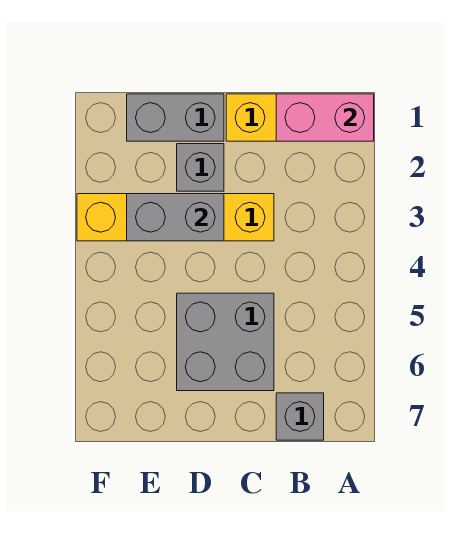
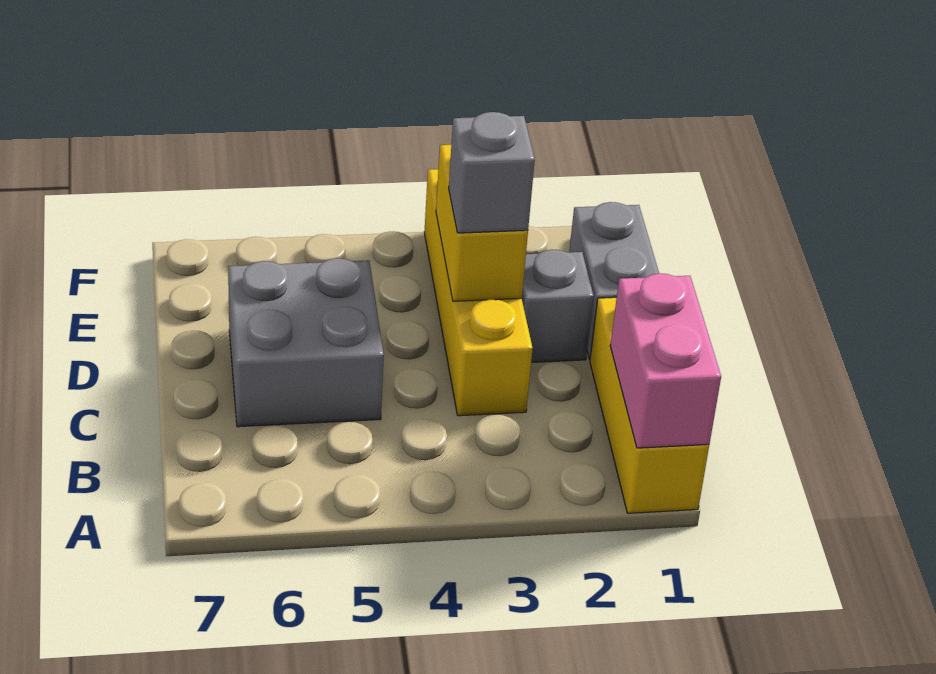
grey brick B7 level 1 -> grey brick D3 level 3
grey brick D3:E3 level 2 -> yellow brick D3:E3 level 2

